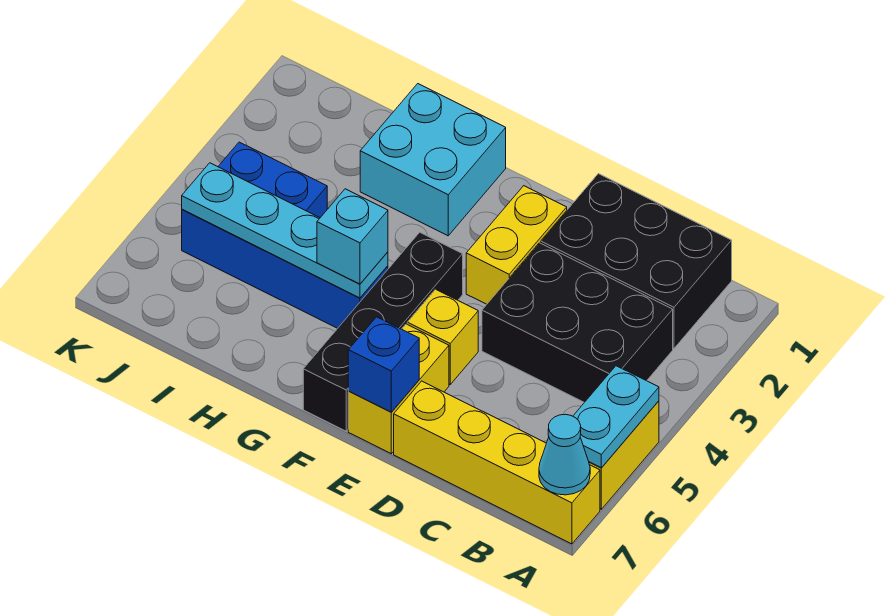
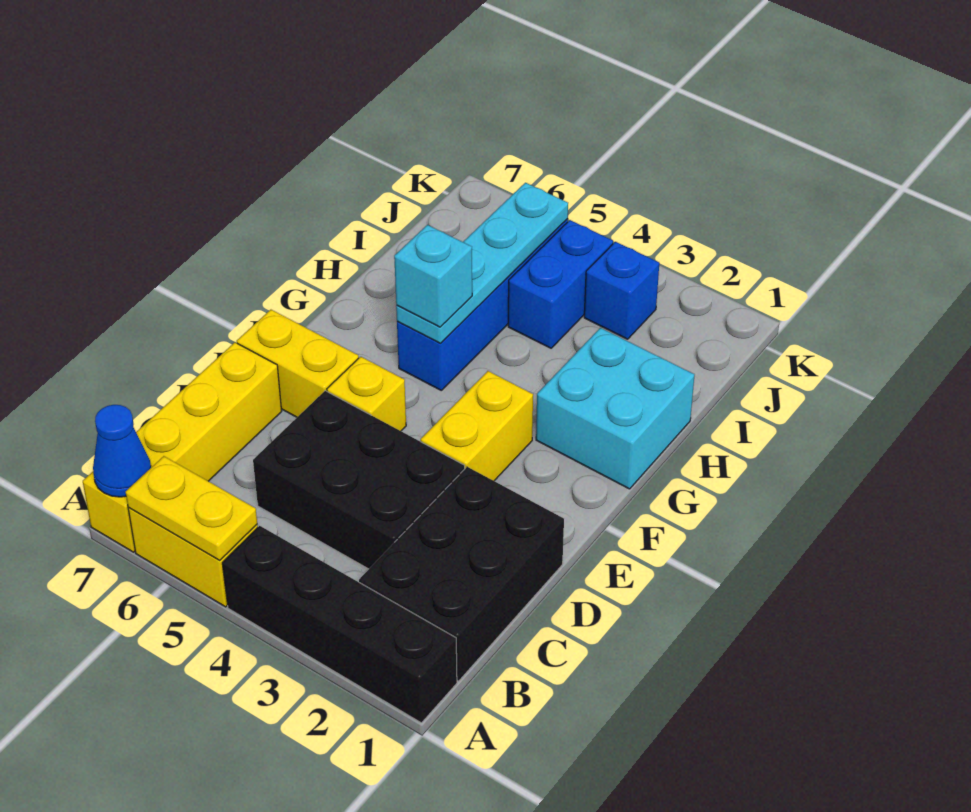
cyan plate A5:A6 level 2 -> yellow plate A5:A6 level 2
cyan cone A7 level 2 -> blue cone A7 level 2
black brick B3:D4 level 1 -> black brick C3:D5 level 1
yellow brick E2:E3 level 1 -> yellow brick E3:F3 level 1
blue brick E7 level 2 -> blue brick J3 level 1
black brick F4:F7 level 1 -> black brick A1:A4 level 1

